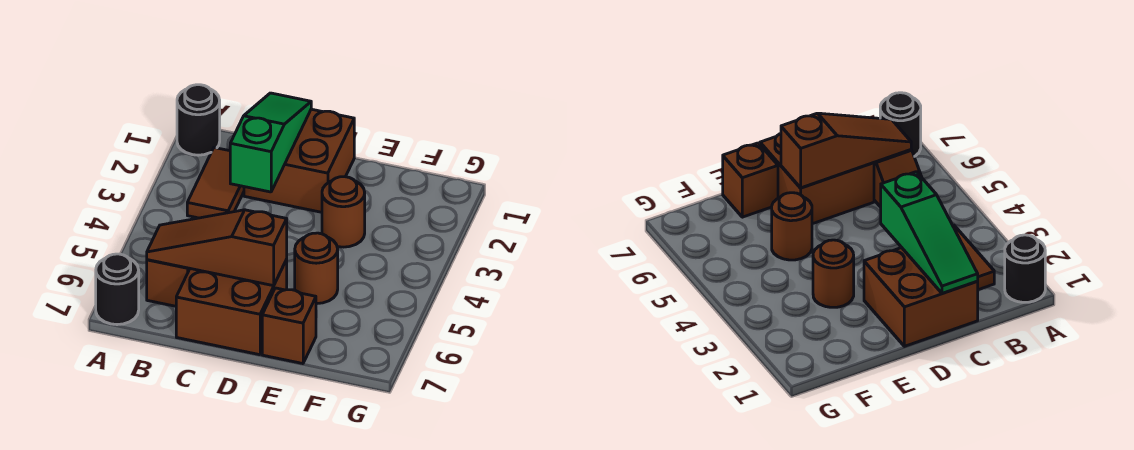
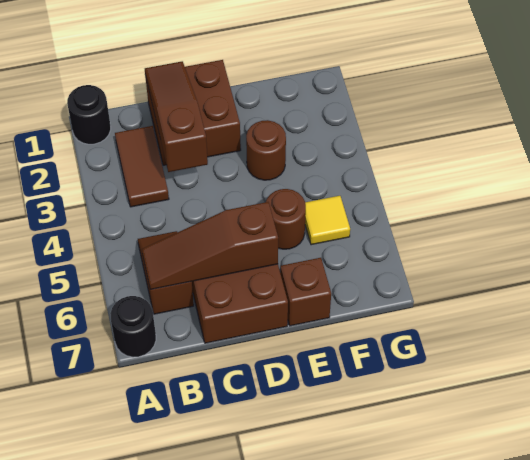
green slope C1:C3 level 2 top 3 -> brown slope C1:C3 level 2 top 3
none -> yellow tile F5 level 1

